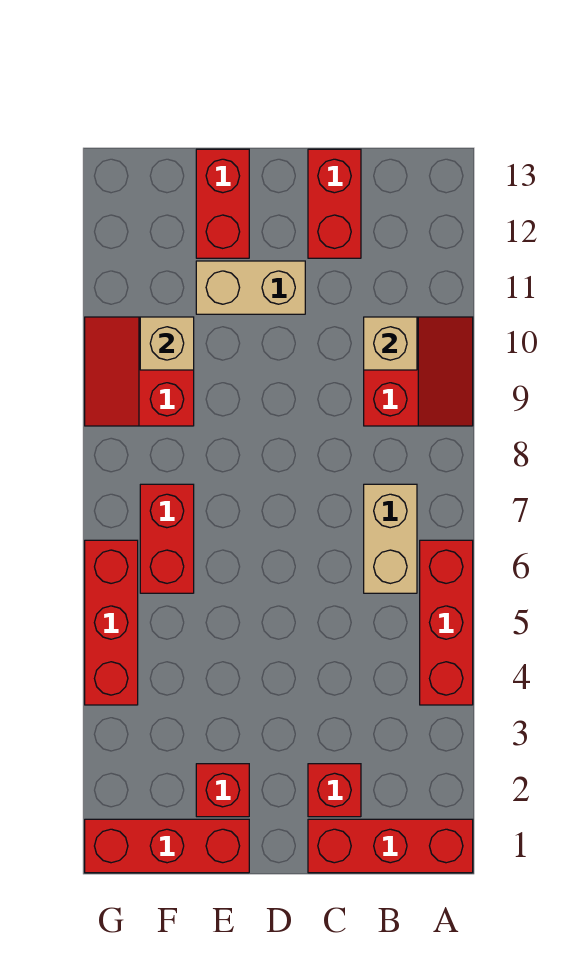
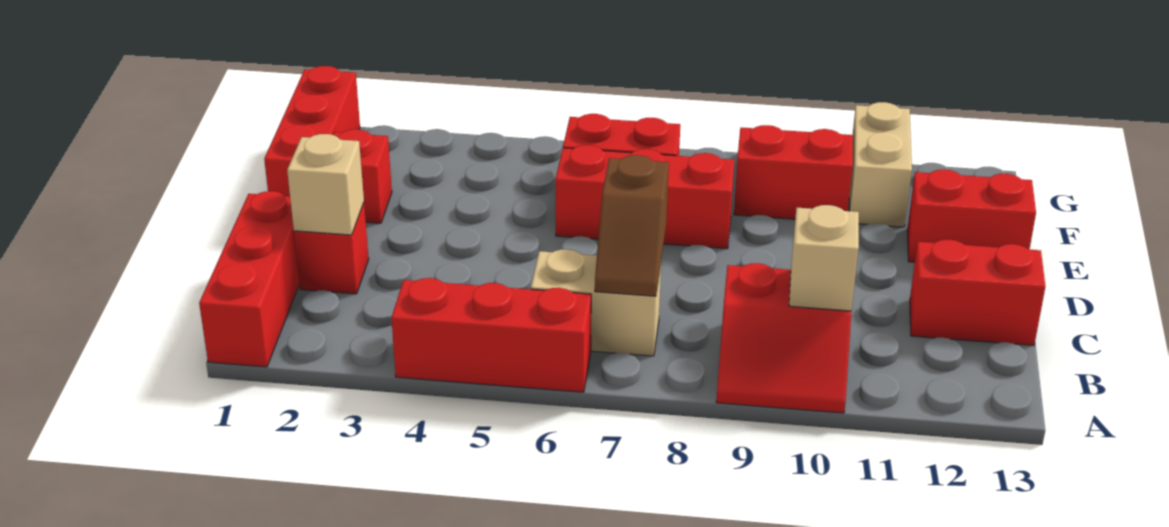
none -> brown slope B7:C7 level 2 top C
tan brick D11:E11 level 1 -> tan brick F11:G11 level 1
tan brick F10 level 2 -> tan brick C2 level 2
red brick G4:G6 level 1 -> red brick E6:E8 level 1

